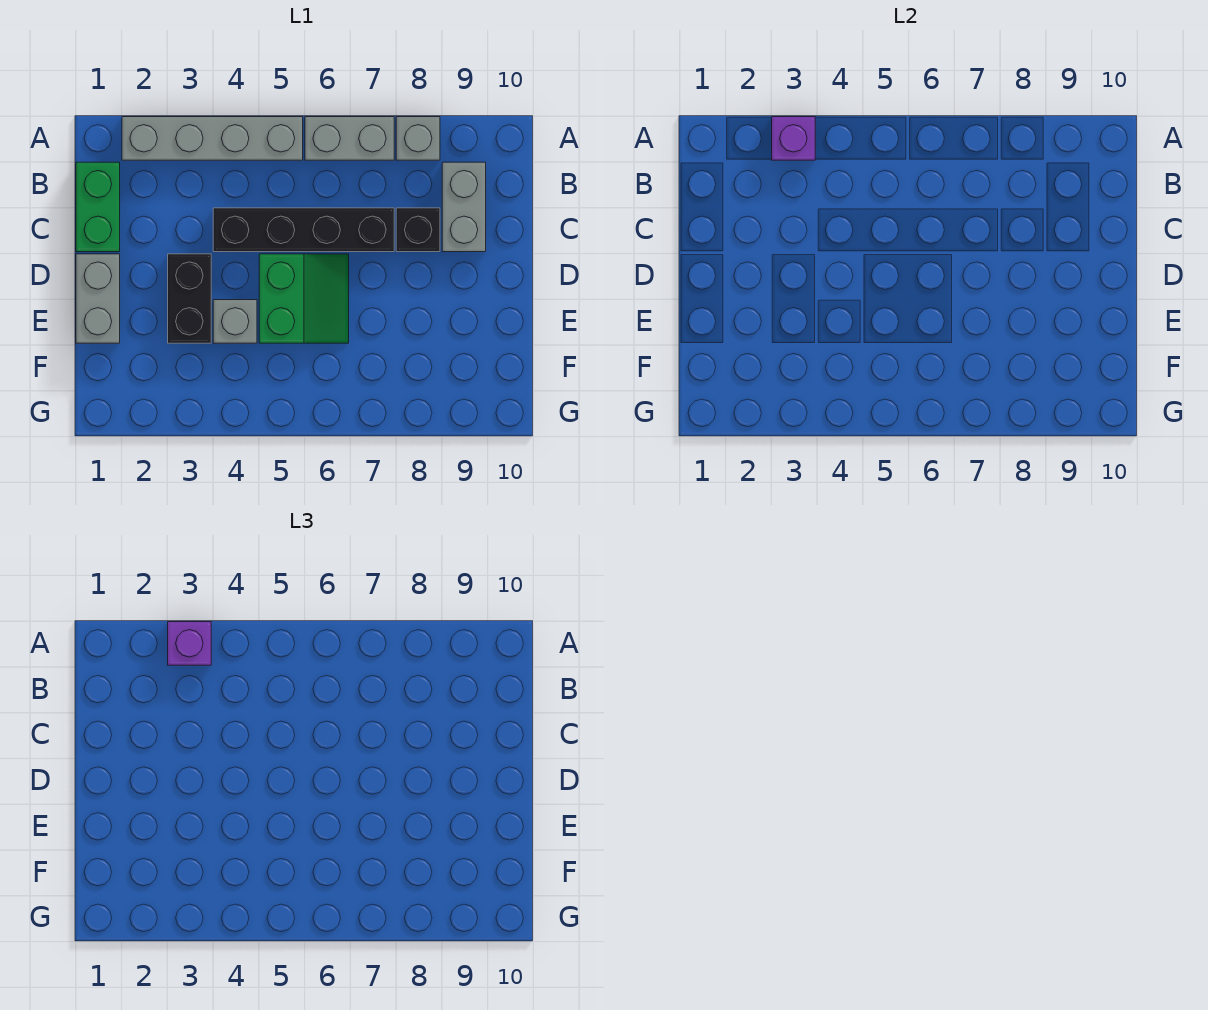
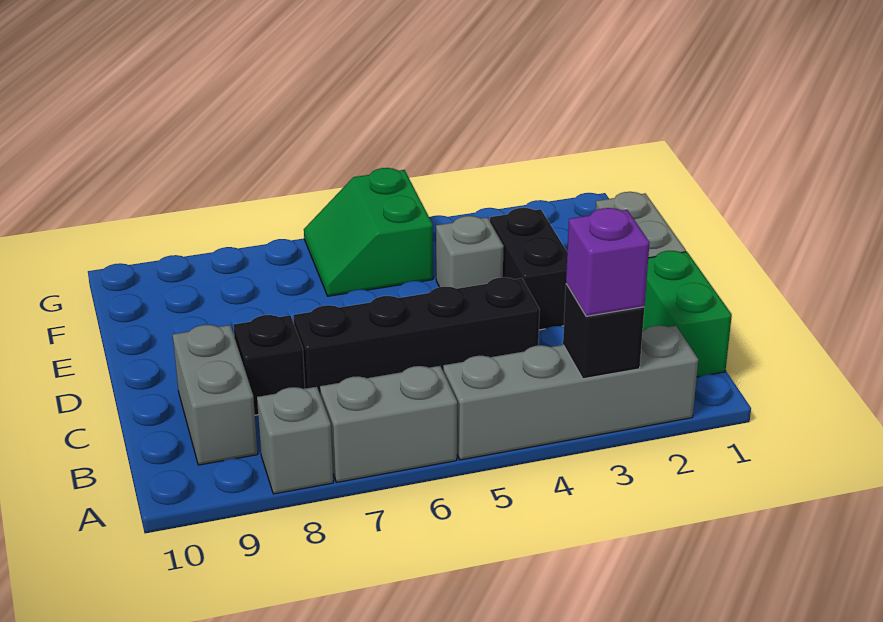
purple brick A3 level 2 -> black brick A3 level 2
green slope D5:E6 level 1 top 5 -> green slope F5:G6 level 1 top 5

